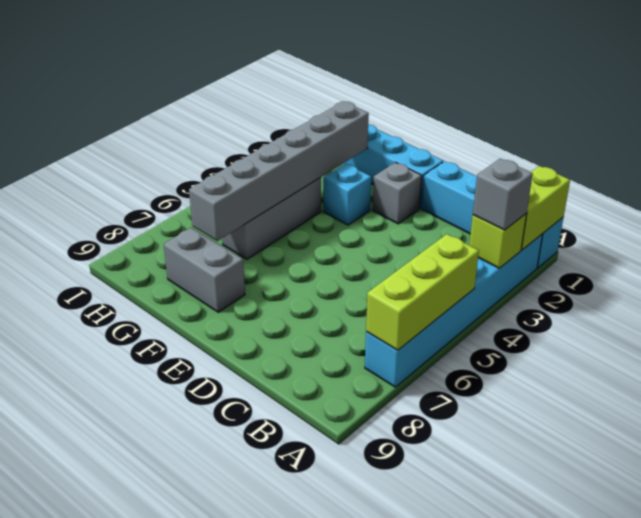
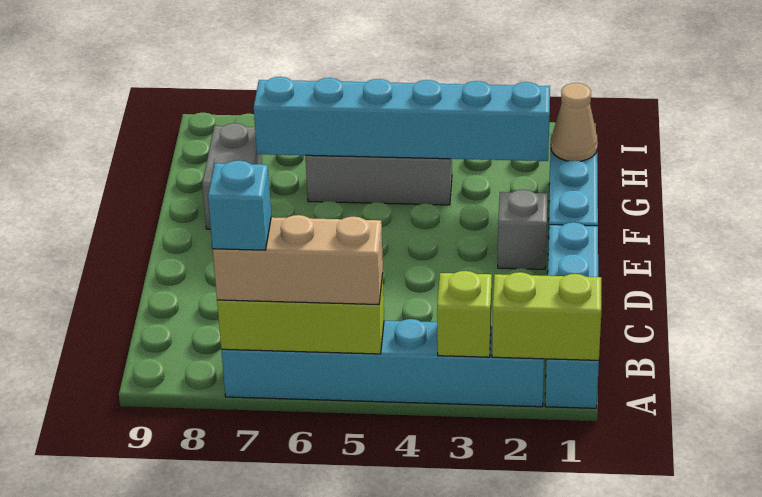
grey brick A3 level 3 -> none
none -> tan brick A5:A7 level 3
cyan brick F3 level 1 -> cyan brick A7 level 4
none -> tan cone G1 level 2
grey brick G2:G7 level 2 -> cyan brick G2:G7 level 2

